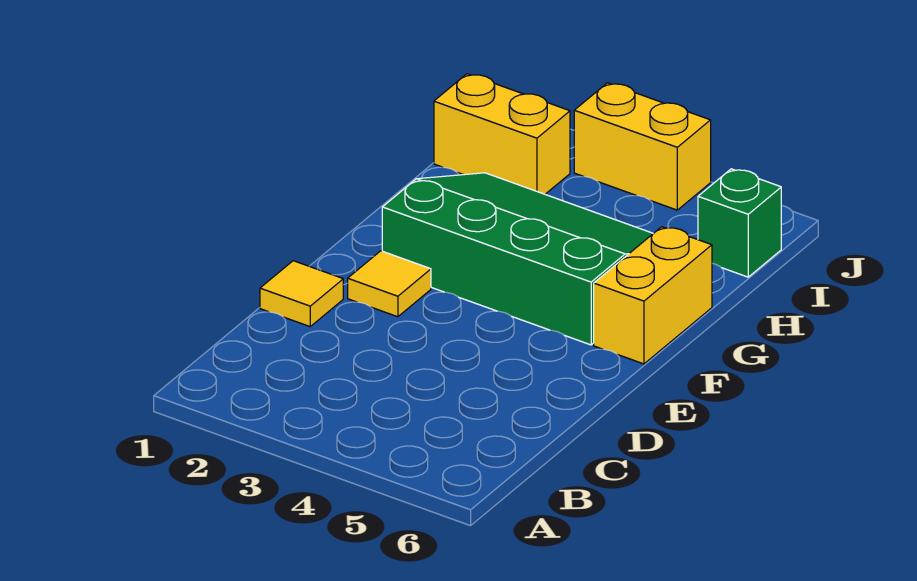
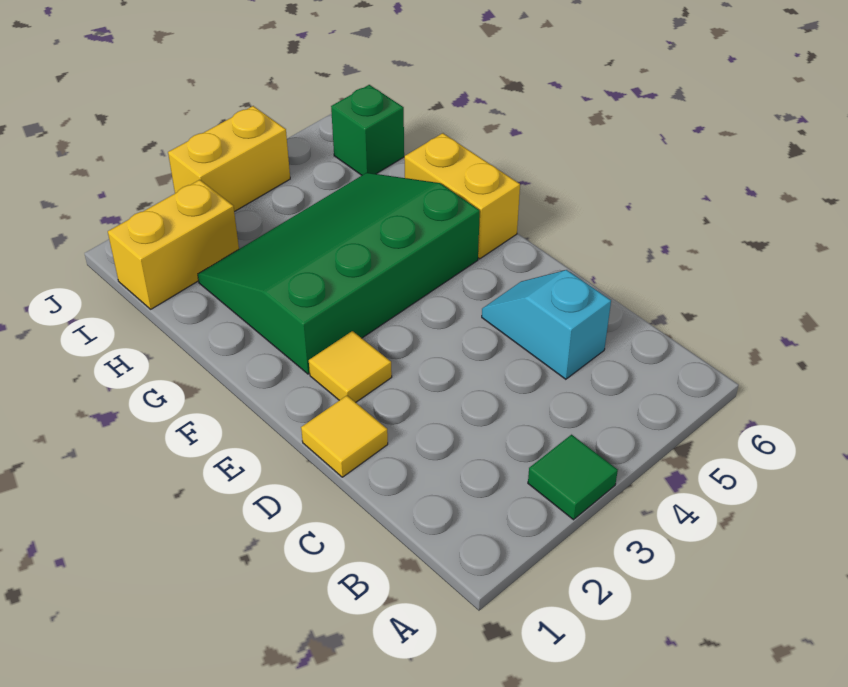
none -> green tile A3 level 1
none -> cyan slope C5:D5 level 1 top C

